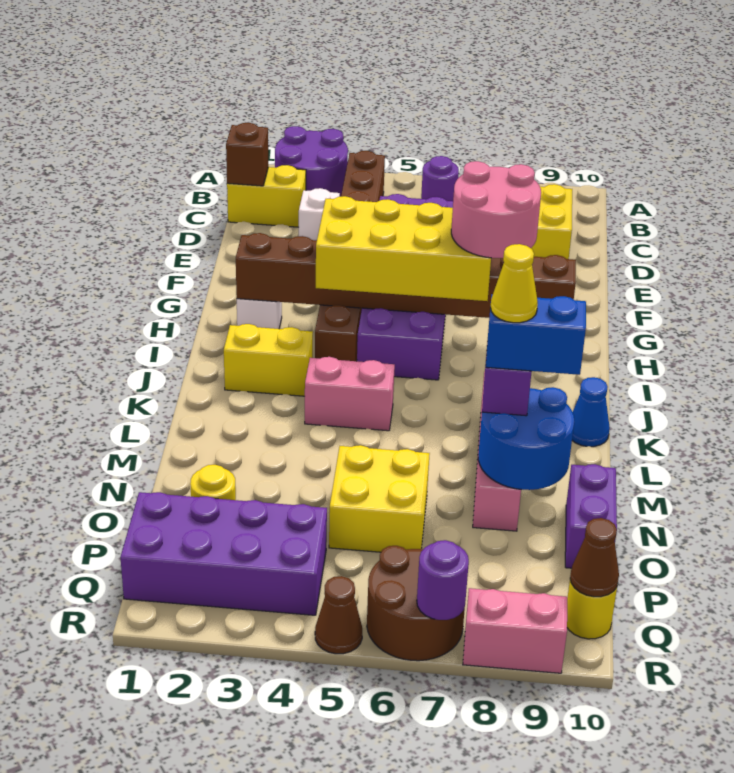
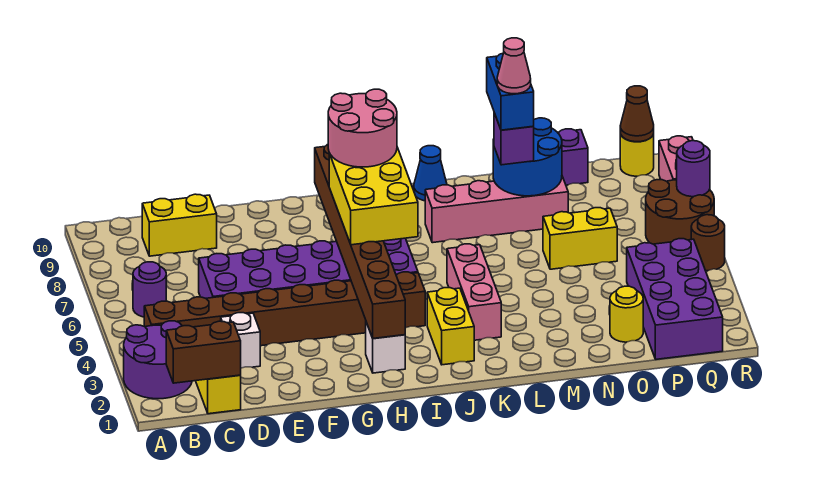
brown brick C1 level 2 -> brown brick B1:C1 level 2
yellow brick H4:I7 level 3 -> yellow brick H5:I7 level 3
pink brick K4:K5 level 1 -> pink brick K3:K5 level 1
yellow cone M8 level 5 -> pink cone M8 level 5
yellow brick N5:O6 level 1 -> yellow brick N6:O6 level 1
brown cone R5 level 1 -> brown round brick R5 level 1

